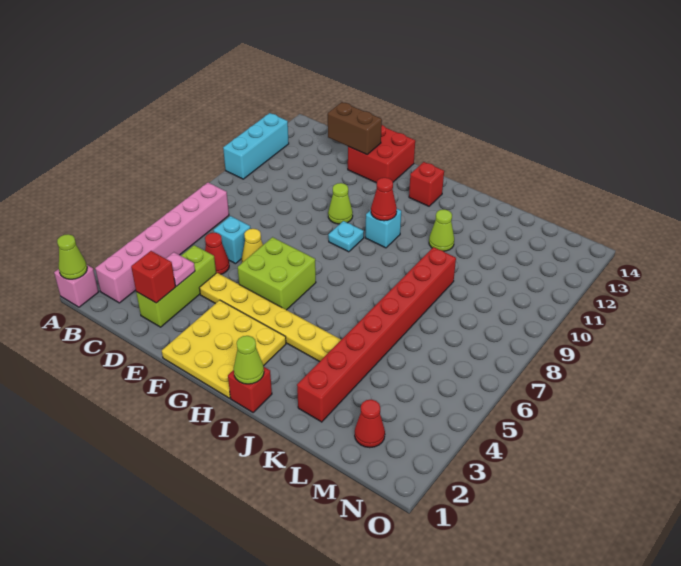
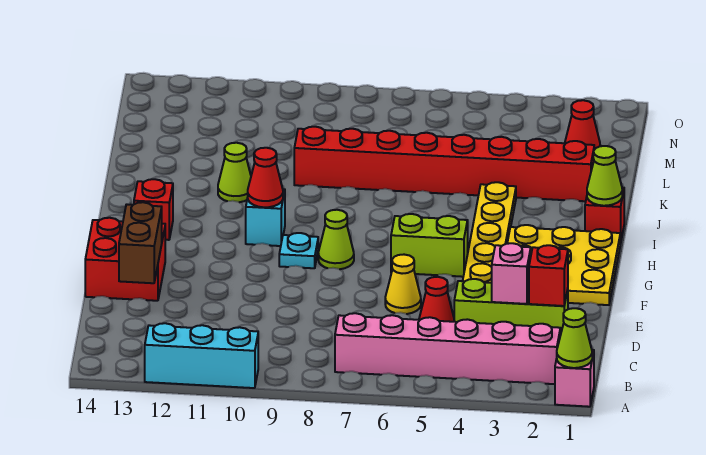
pink plate D3 level 2 -> pink brick D3 level 2
cyan brick D6 level 1 -> none
lime brick F5:G6 level 1 -> lime brick G5:G6 level 1
lime cone F10 level 1 -> lime cone G8 level 1

